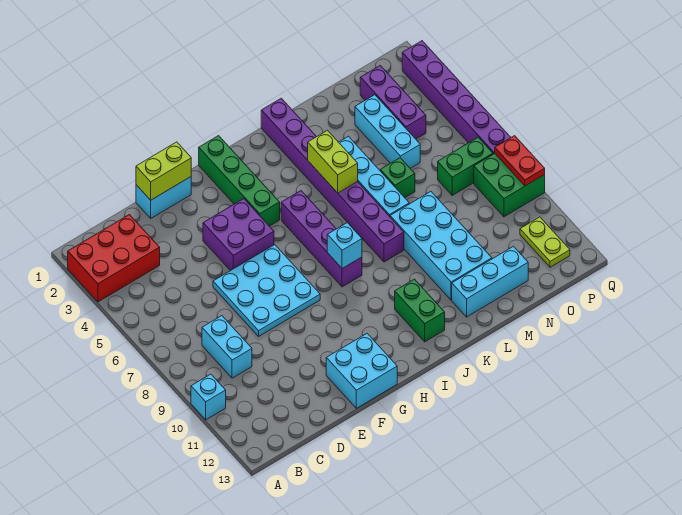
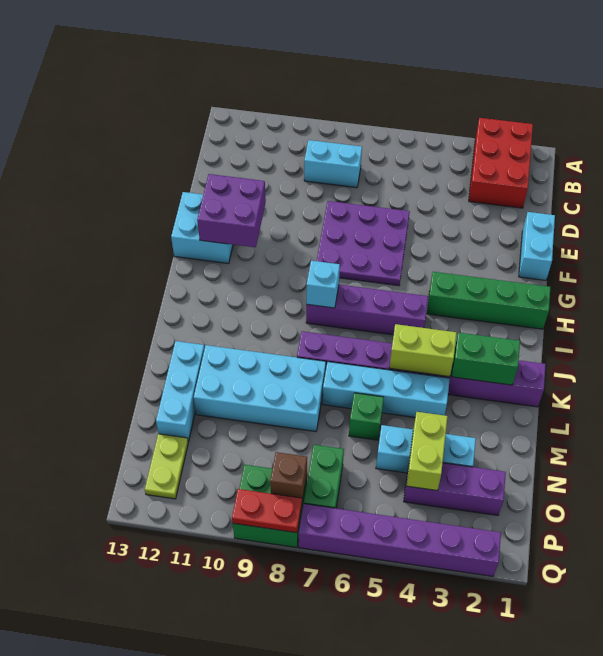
cyan brick A10 level 1 -> none
lime brick E1:F1 level 2 -> lime brick N4:O4 level 2
cyan plate E6:G8 level 1 -> purple plate E6:G8 level 1
purple brick F4:G5 level 1 -> purple brick F11:G12 level 2
green brick J11:J12 level 1 -> green brick K2:K3 level 2
none -> brown brick P8 level 2
lime plate P11:P12 level 1 -> lime plate O12:P12 level 1

